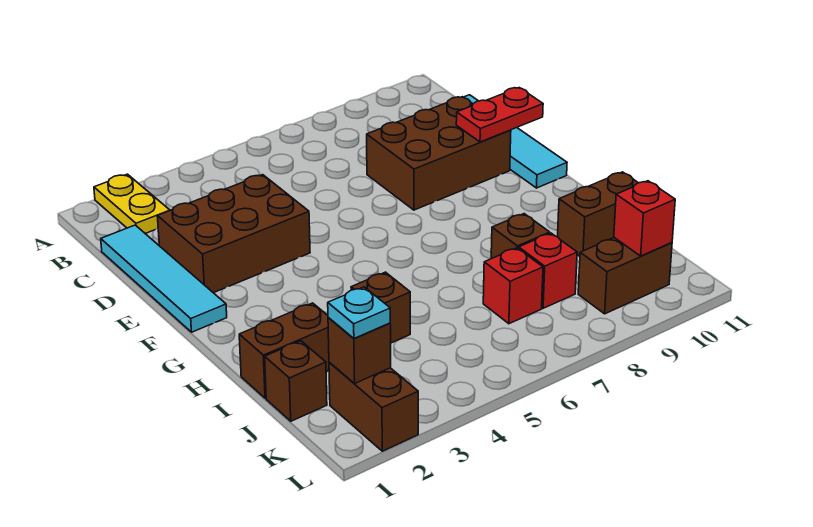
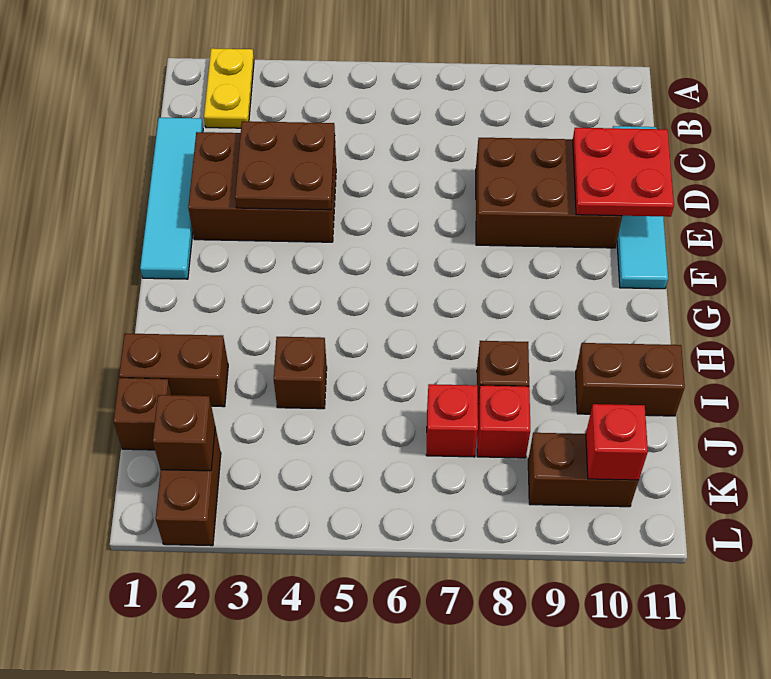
none -> brown plate D3:E4 level 2
red plate E10:E11 level 2 -> red plate D10:E11 level 2
cyan plate K2 level 3 -> none

